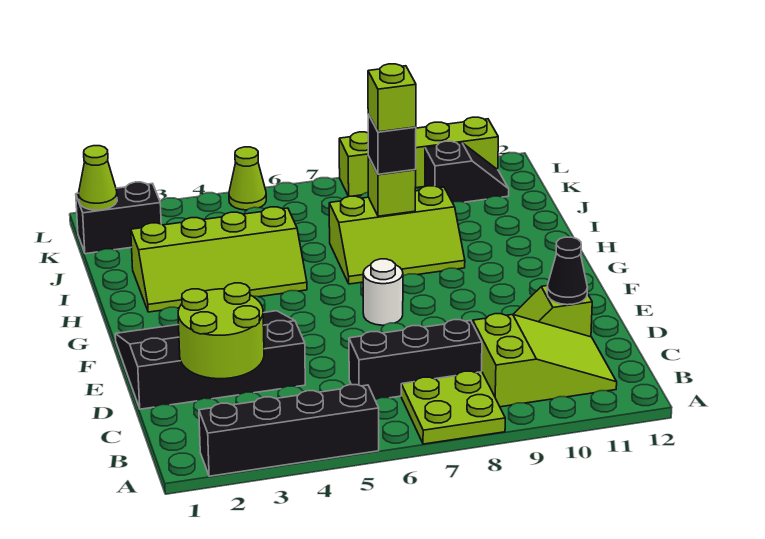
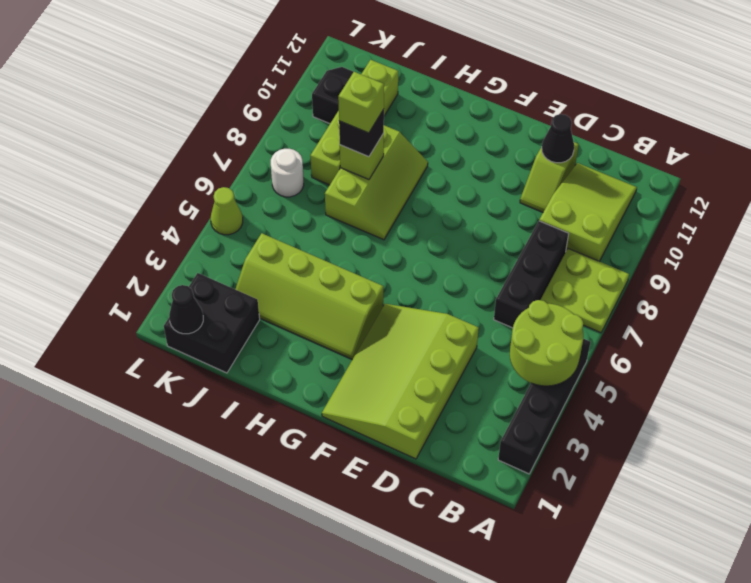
lime round brick C2:D3 level 2 -> lime round brick A4:B5 level 2
black slope D1:F4 level 1 top D -> lime slope D1:F4 level 1 top D
white round brick F7 level 1 -> white round brick K7 level 1
lime slope H2:I5 level 1 top I -> lime slope G3:J4 level 1 top 4
black brick K1:K2 level 1 -> black brick J1:K2 level 1
lime cone K1 level 2 -> black cone K1 level 2
lime brick L8:L11 level 1 -> lime brick J8:J11 level 1

